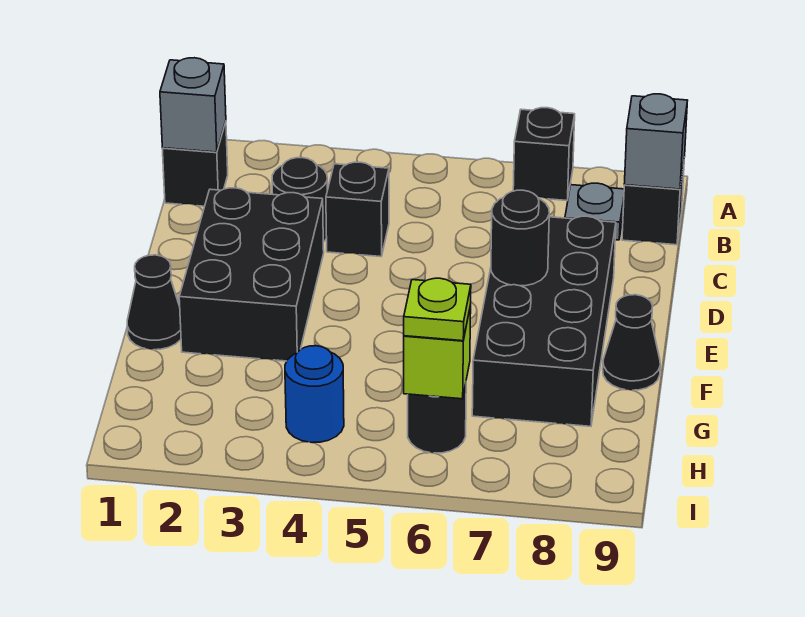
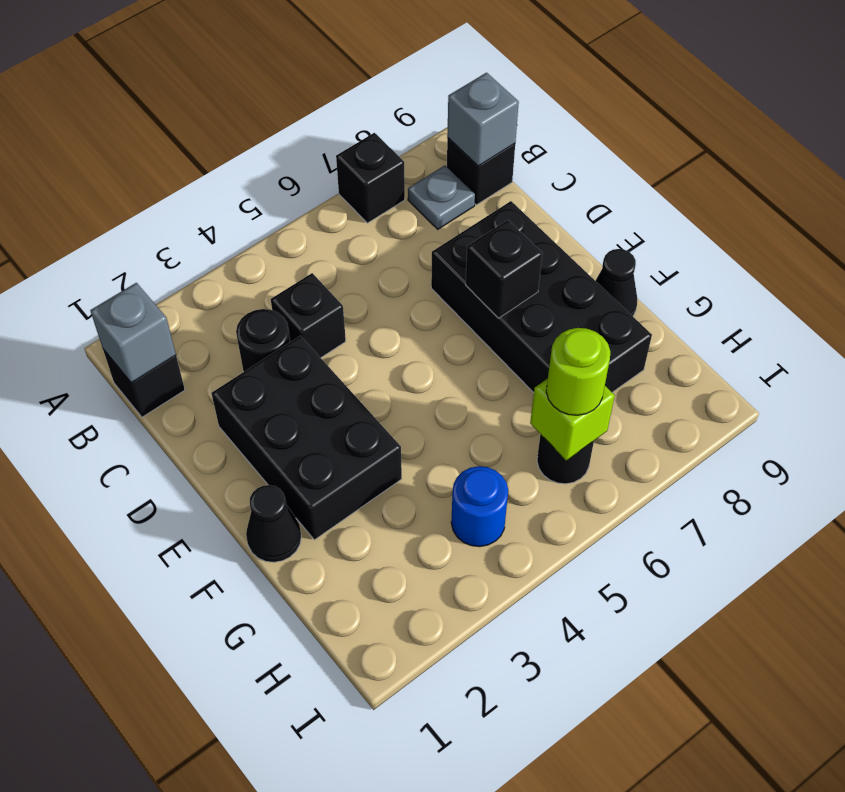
black round brick E7 level 2 -> black brick E7 level 2
lime plate H6 level 3 -> lime round brick H6 level 3

